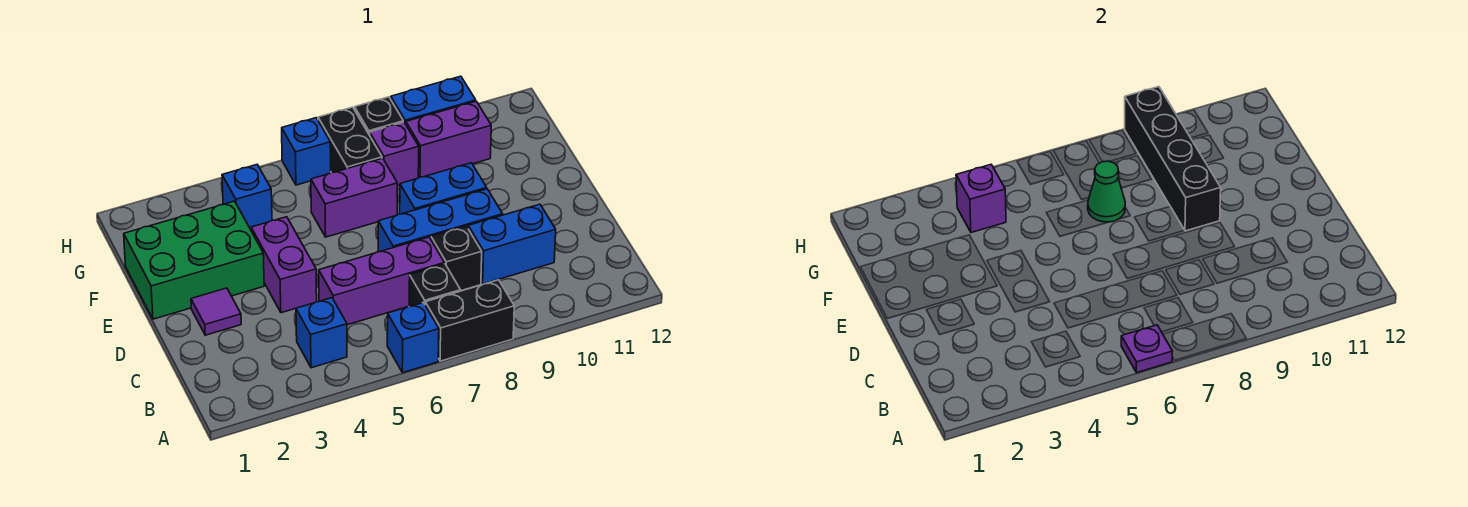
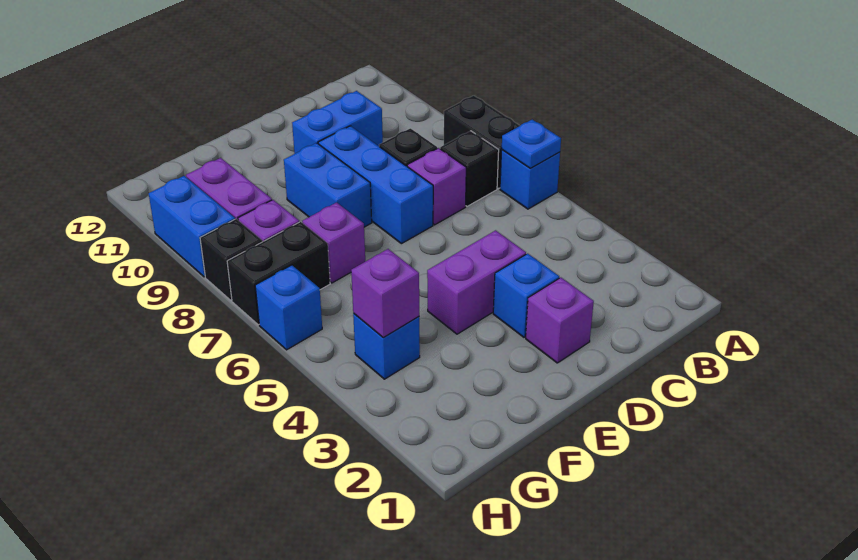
purple plate A6 level 2 -> blue plate A6 level 2
blue brick B4 level 1 -> blue brick D3 level 1
purple brick C5:C7 level 1 -> purple brick C7 level 1
blue brick C9:C10 level 1 -> blue brick C10:D10 level 1
purple tile D2 level 1 -> purple brick D2 level 1
green brick E1:F3 level 1 -> none
black brick E9:H9 level 2 -> none
purple brick F6:F7 level 1 -> purple brick F7 level 1
green cone F7 level 2 -> none

